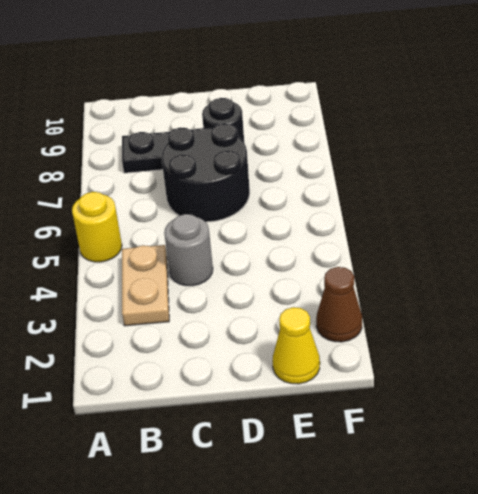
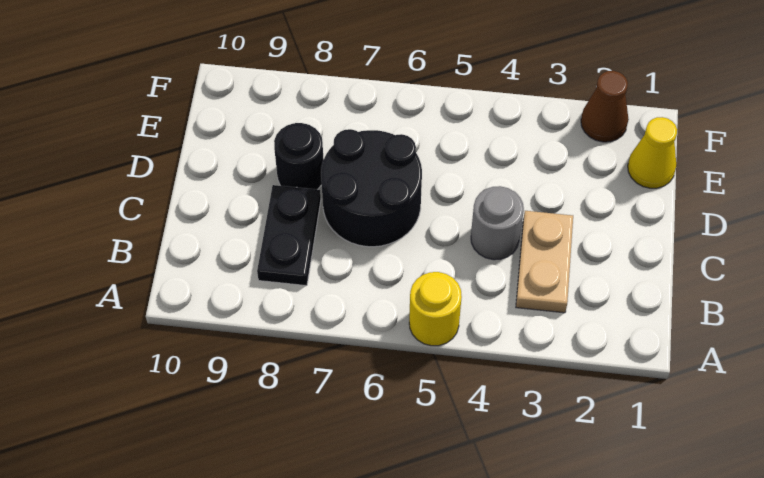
tan plate B3:B4 level 1 -> tan plate B3:C3 level 1

